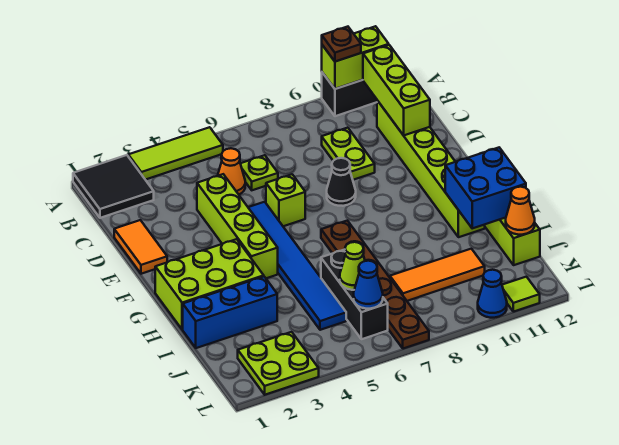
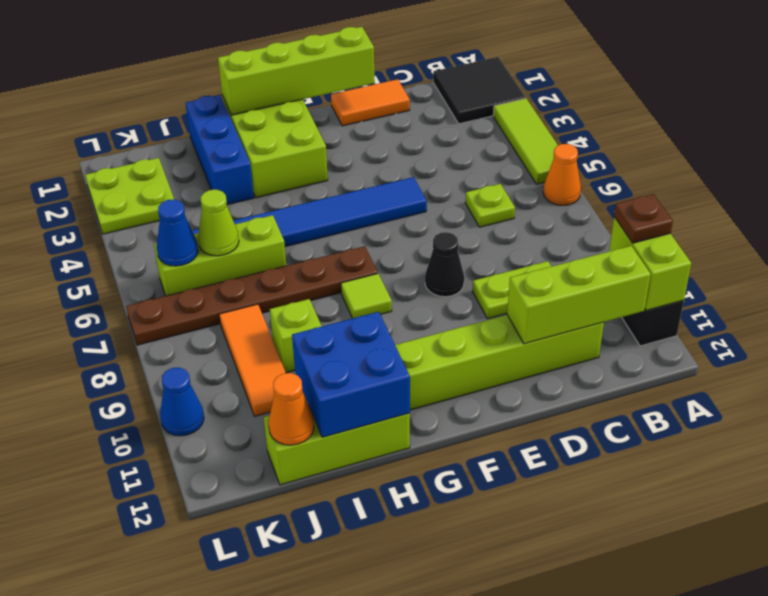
orange cone C5 level 1 -> orange cone A6 level 1
lime brick D4:G4 level 1 -> lime brick E1:H1 level 2
lime brick E6 level 1 -> lime brick I9 level 1
black brick I6:K6 level 1 -> lime brick I6:K6 level 1
lime tile L11 level 1 -> lime tile G8 level 1

